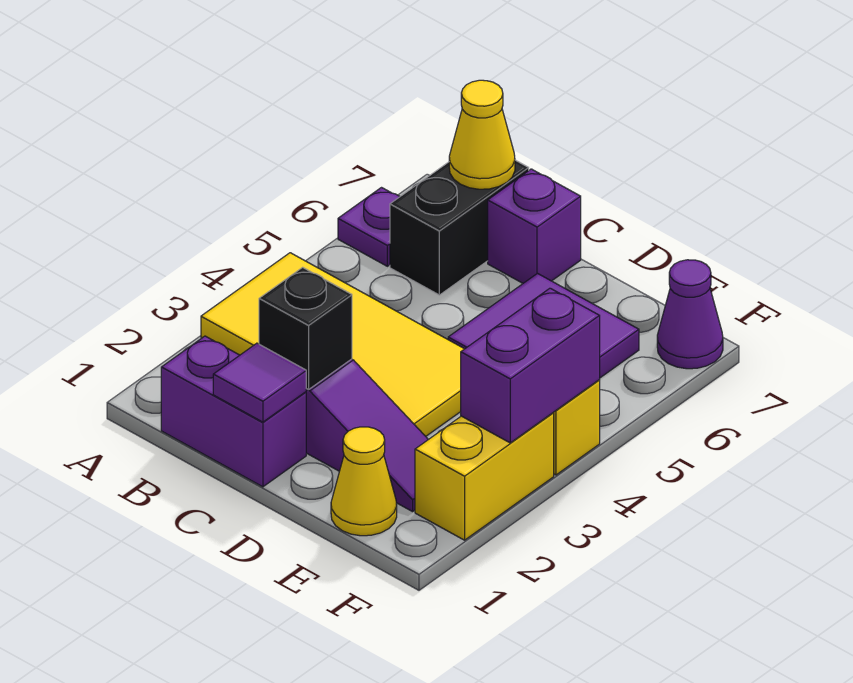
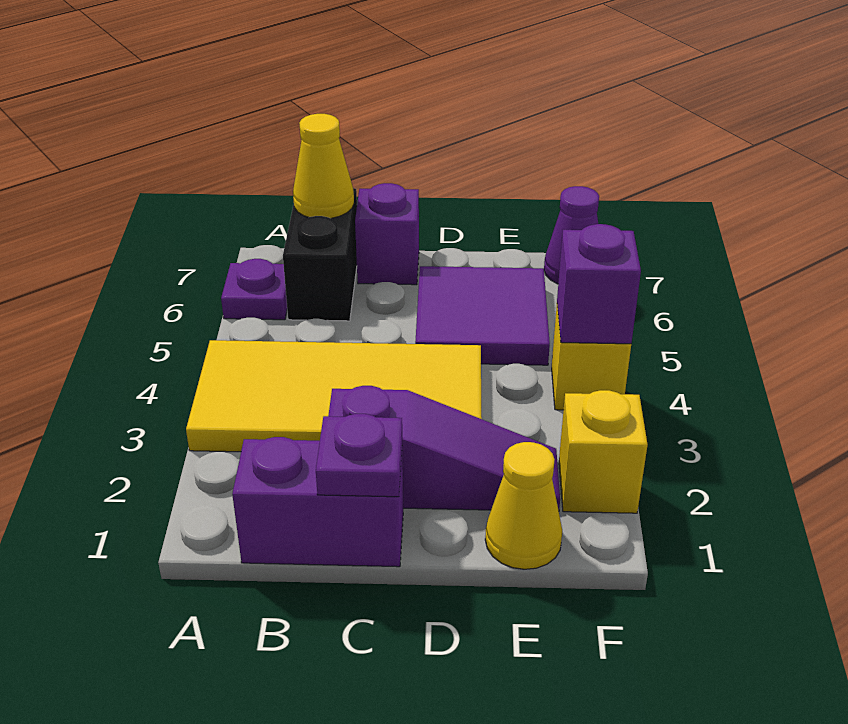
purple tile C1 level 2 -> purple plate C1 level 2
black brick C2 level 2 -> none
yellow brick F2:F3 level 1 -> yellow brick F2 level 1
purple brick F3:F4 level 2 -> purple brick F4 level 2

